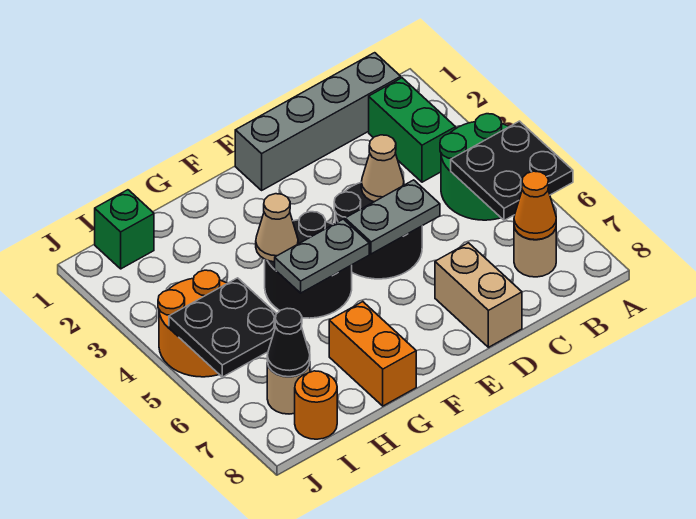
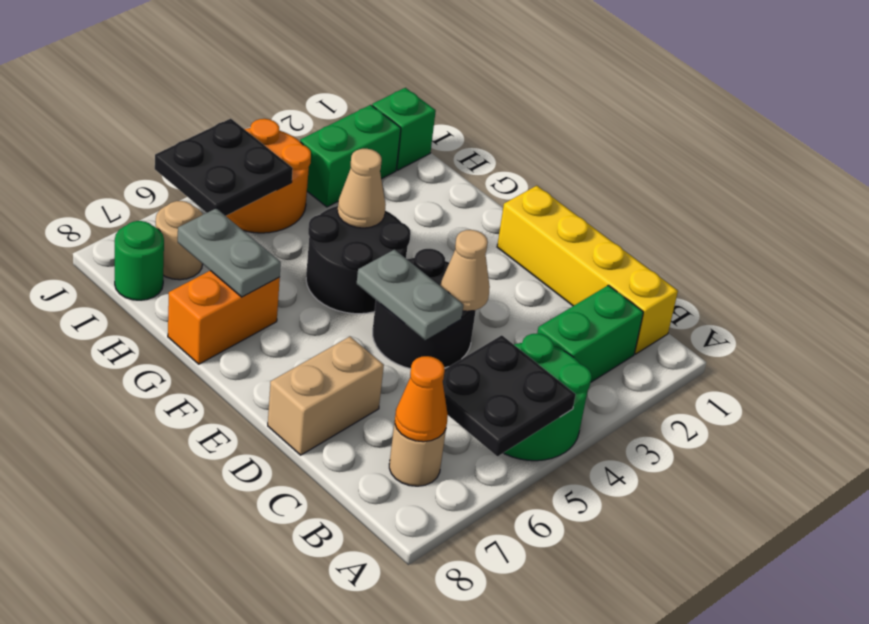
grey brick B1:E1 level 1 -> yellow brick B1:E1 level 1
grey plate F5:G5 level 2 -> grey plate G7:H7 level 2
none -> green brick I2:I3 level 1
black cone I7 level 2 -> none
orange round brick I8 level 1 -> green round brick I8 level 1

